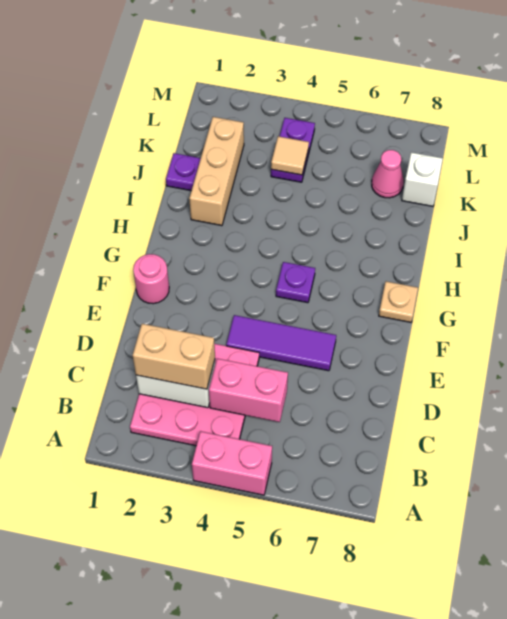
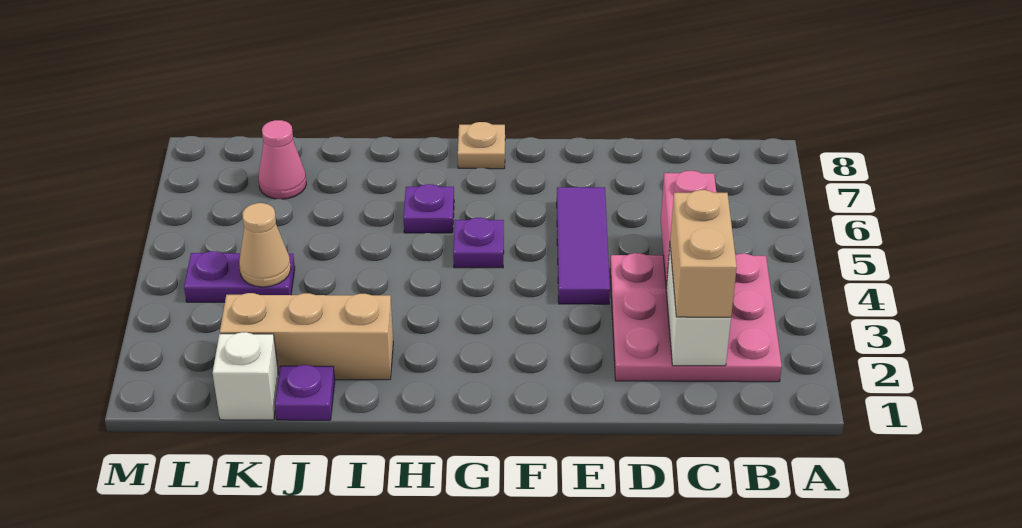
pink brick A4:A5 level 1 -> none
pink round brick F1 level 1 -> none
none -> purple plate H6 level 1
tan tile K4 level 2 -> tan cone K4 level 2
white brick K8 level 1 -> white brick K1 level 1

